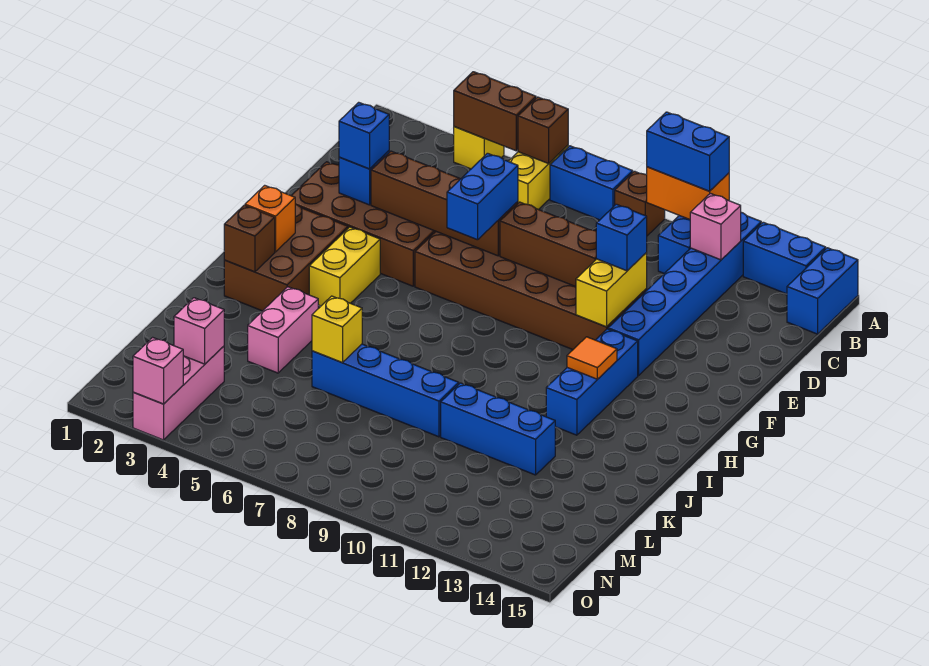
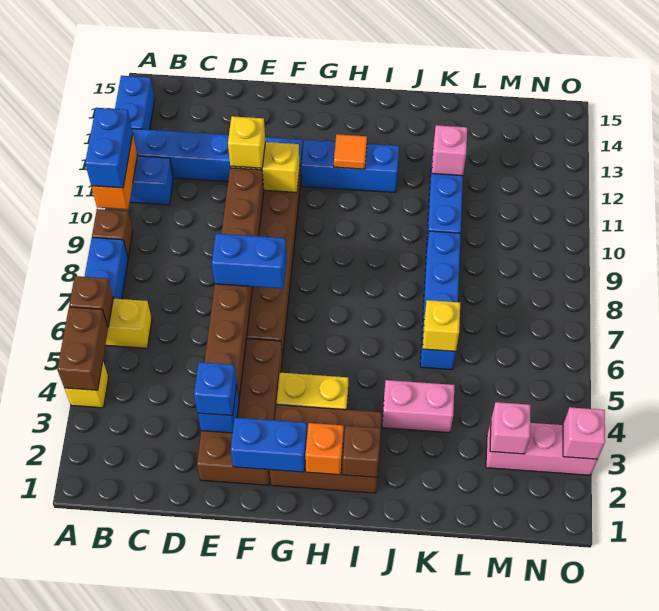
blue brick A15:B15 level 1 -> blue brick F2:G2 level 2
pink brick B12 level 2 -> pink brick K12 level 2
blue brick E11 level 3 -> yellow brick E11 level 3

